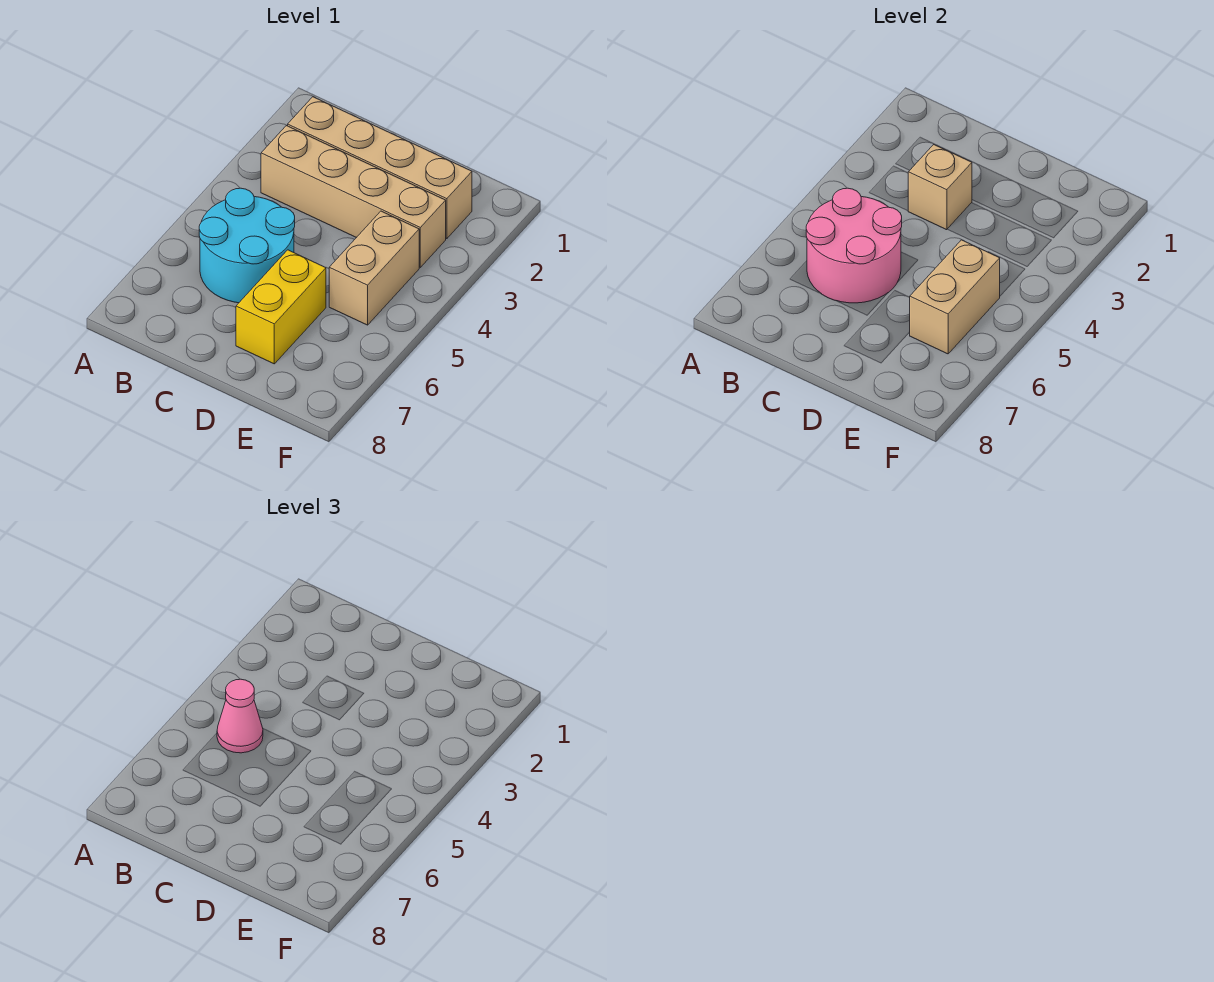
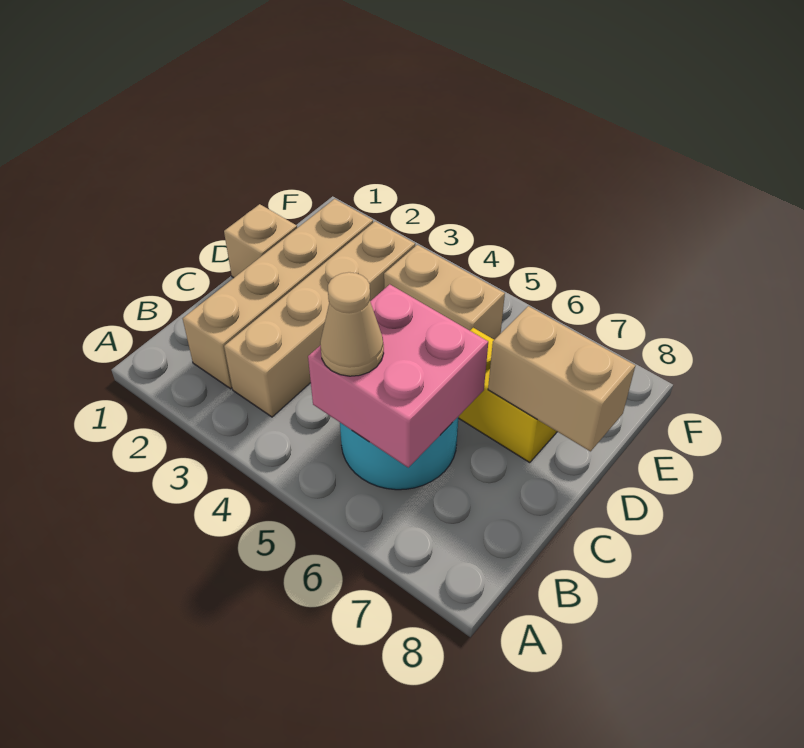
pink round brick B5:C6 level 2 -> pink brick B5:C6 level 2
pink cone B5 level 3 -> tan cone B5 level 3
tan brick C3 level 2 -> tan brick D1 level 1
tan brick E5:E6 level 2 -> tan brick D7:D8 level 2

